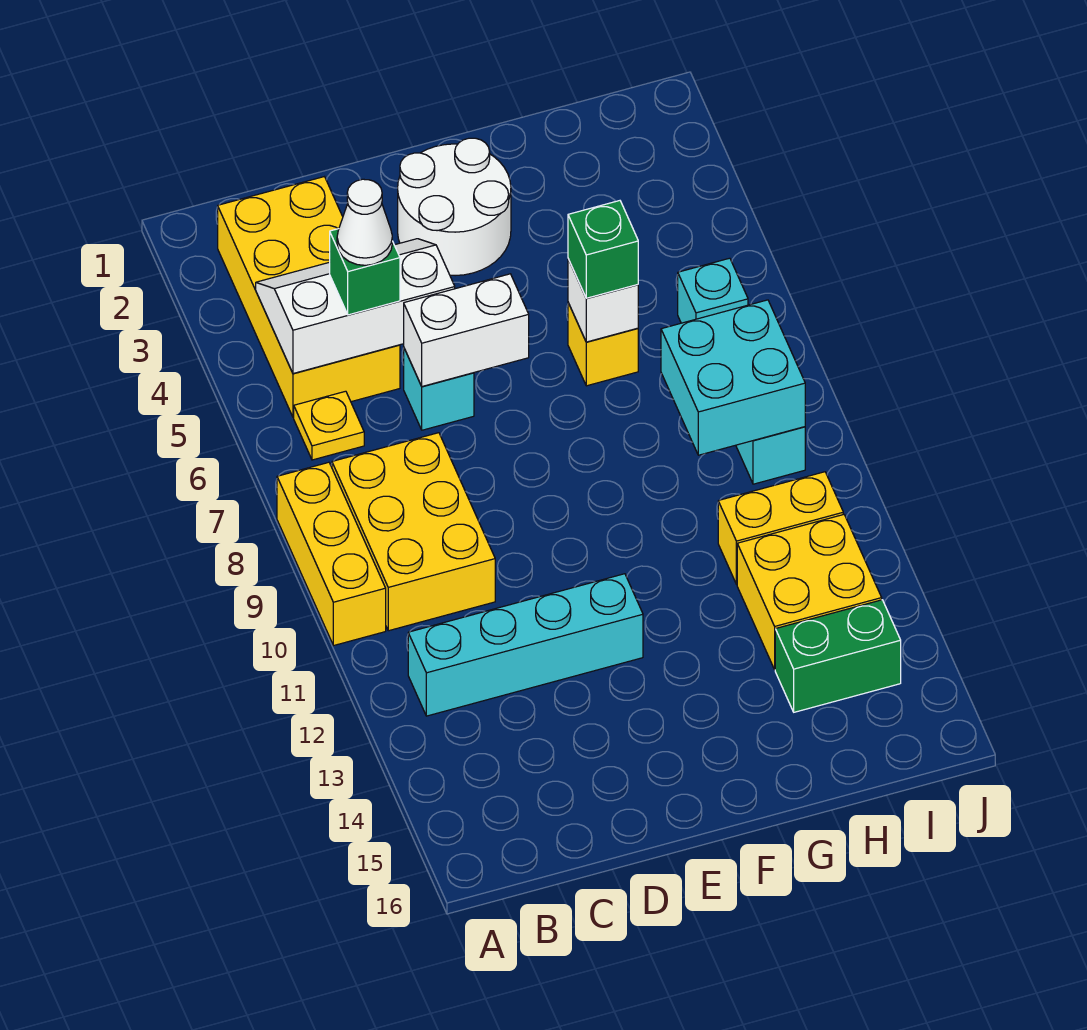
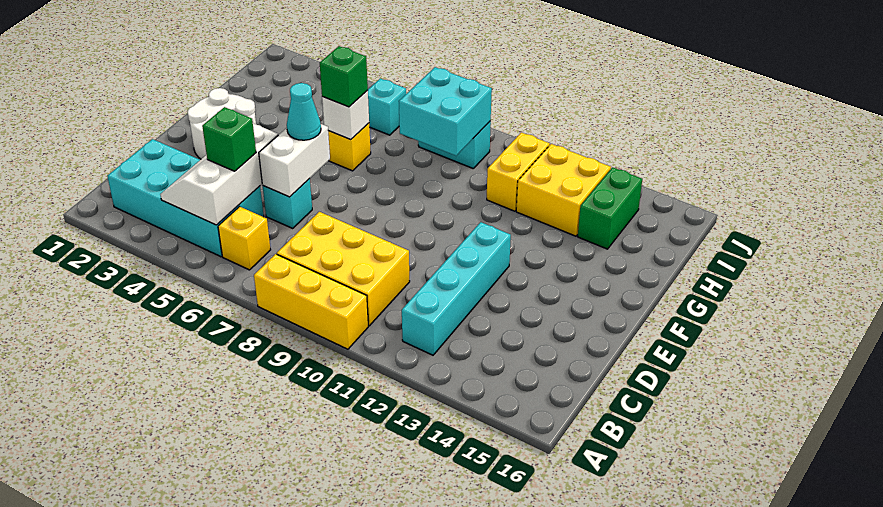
yellow brick B2:C5 level 1 -> cyan brick B2:C5 level 1
yellow plate B6 level 1 -> yellow brick B6 level 1
white cone C5 level 4 -> none
none -> cyan cone E6 level 3

